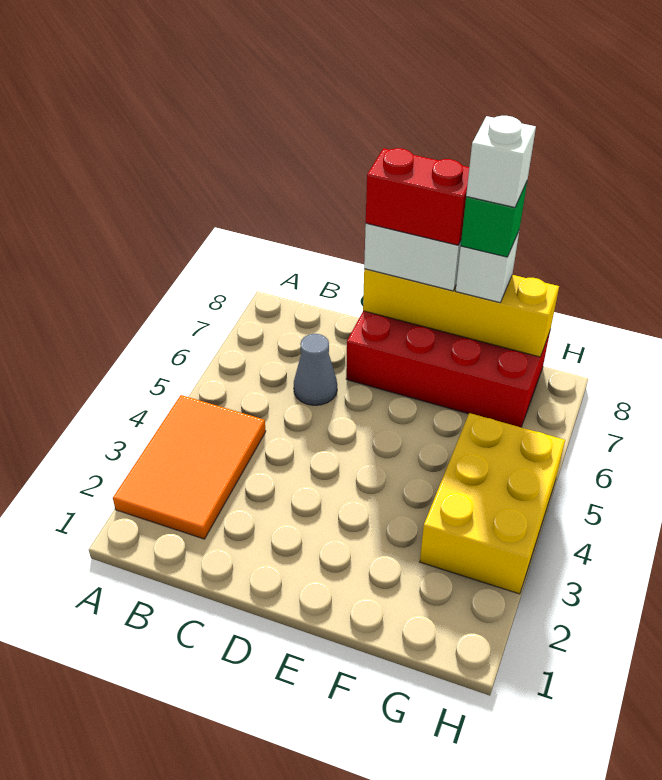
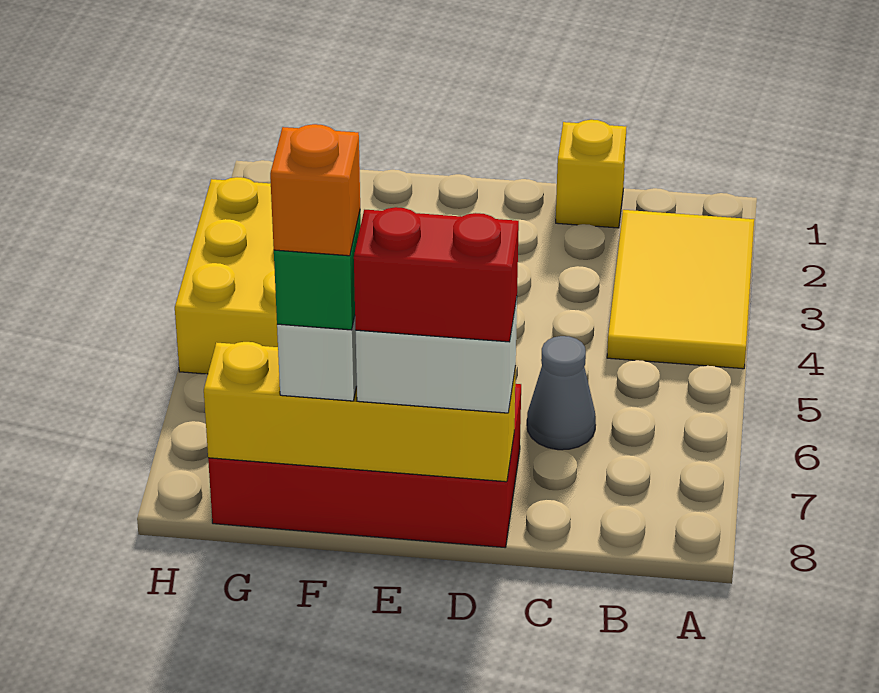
orange tile A2:B4 level 1 -> yellow tile A2:B4 level 1
none -> yellow brick C1 level 1
white brick F8 level 5 -> orange brick F8 level 5

